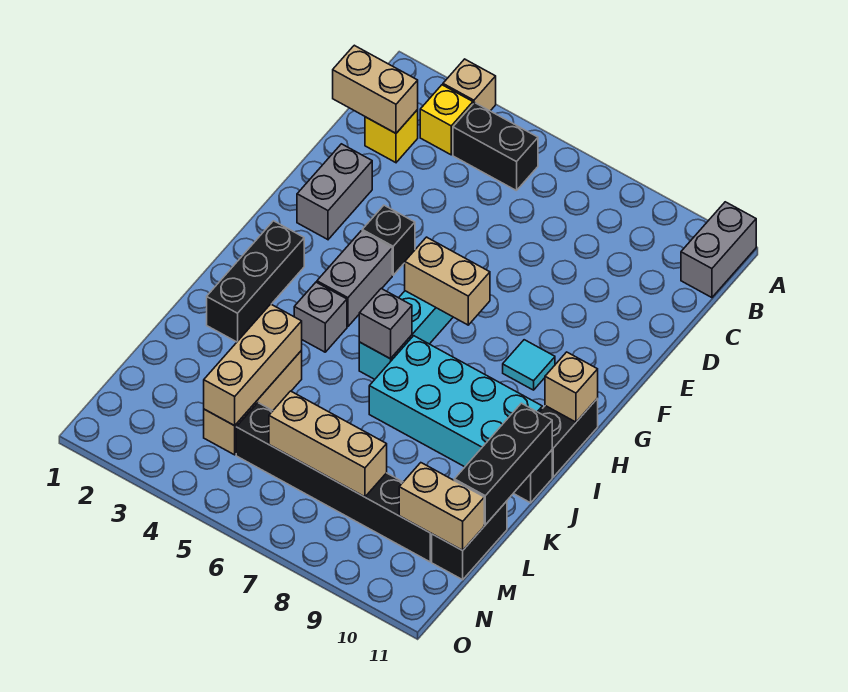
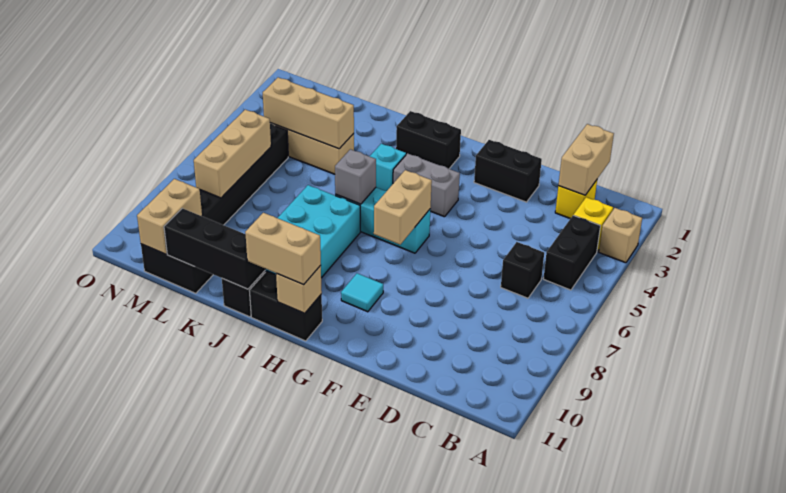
grey brick A11:B11 level 1 -> none
grey brick E2:F2 level 1 -> black brick E2:F2 level 1
black brick F4 level 1 -> black brick C6 level 1
black brick H2:J2 level 1 -> black brick H2:I2 level 1
none -> tan brick H11:I11 level 3
grey brick I4 level 1 -> cyan brick I4 level 1

